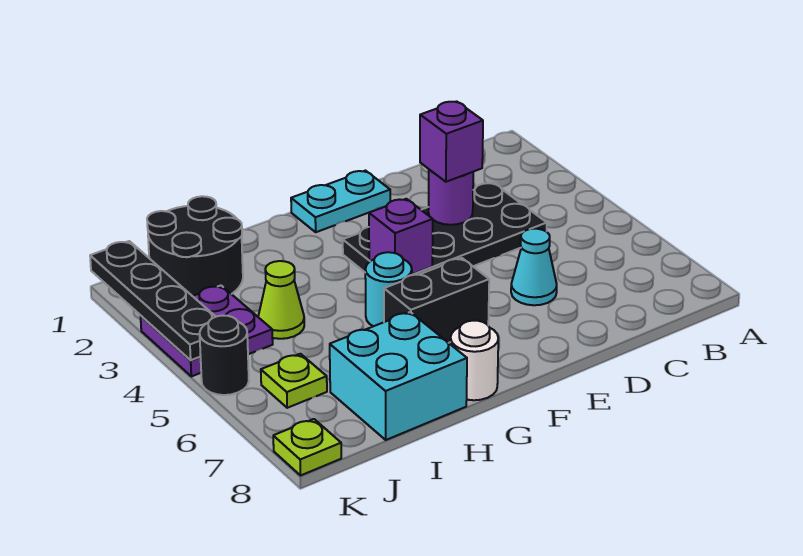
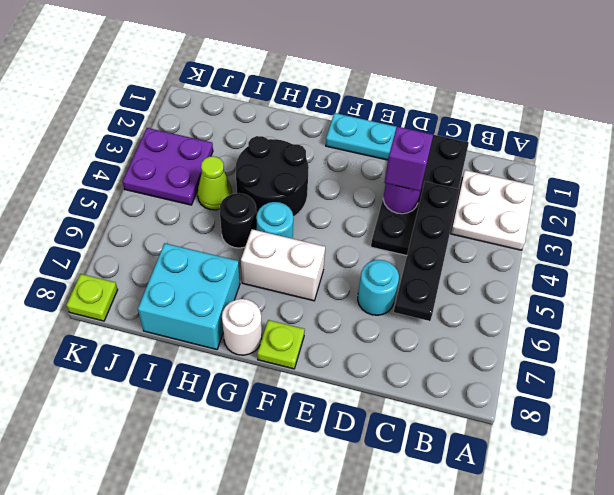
none -> white plate A2:B3 level 1
black plate C3:F4 level 1 -> black plate C1:D4 level 1
cyan cone D6 level 1 -> cyan round brick D6 level 1
purple brick F4 level 2 -> none
black brick F6:G6 level 1 -> white brick F6:G6 level 1
black round brick I1:J2 level 1 -> black round brick G3:H4 level 1
lime plate J6 level 1 -> lime plate F8 level 1
black plate K1:K4 level 2 -> black plate C3:C6 level 2
black round brick K5 level 1 -> black round brick H5 level 1

